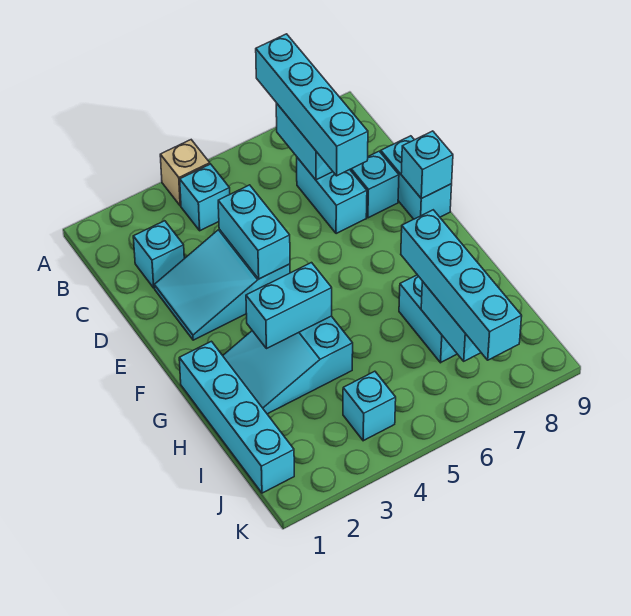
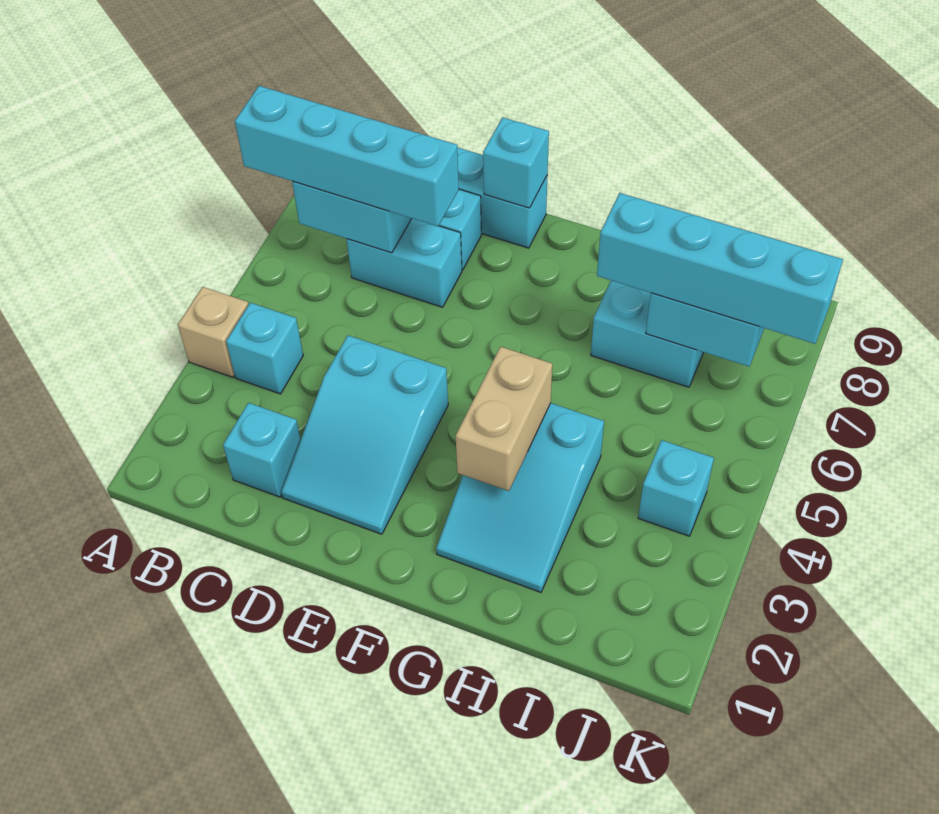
cyan brick D4:E4 level 2 -> none
cyan brick G1:J1 level 1 -> none
cyan brick G3:G4 level 2 -> tan brick G3:G4 level 2

